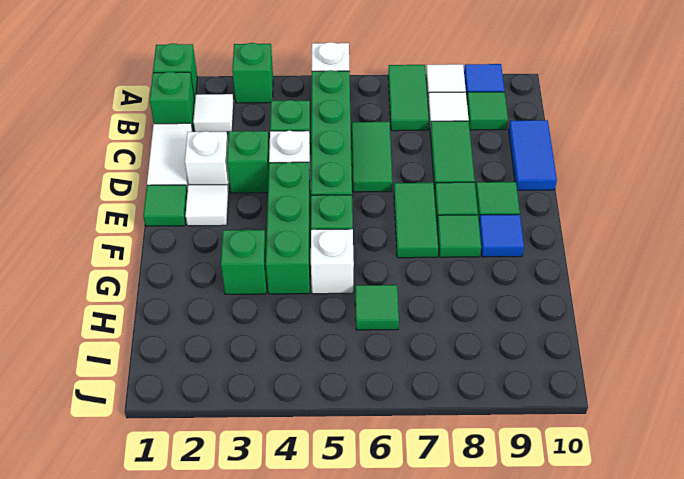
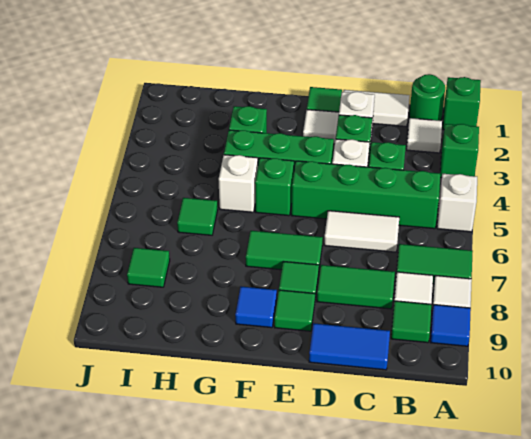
green brick B1 level 1 -> green round brick B1 level 1
green tile C6:D6 level 1 -> white tile C6:D6 level 1
green tile F8 level 1 -> green tile I8 level 1

